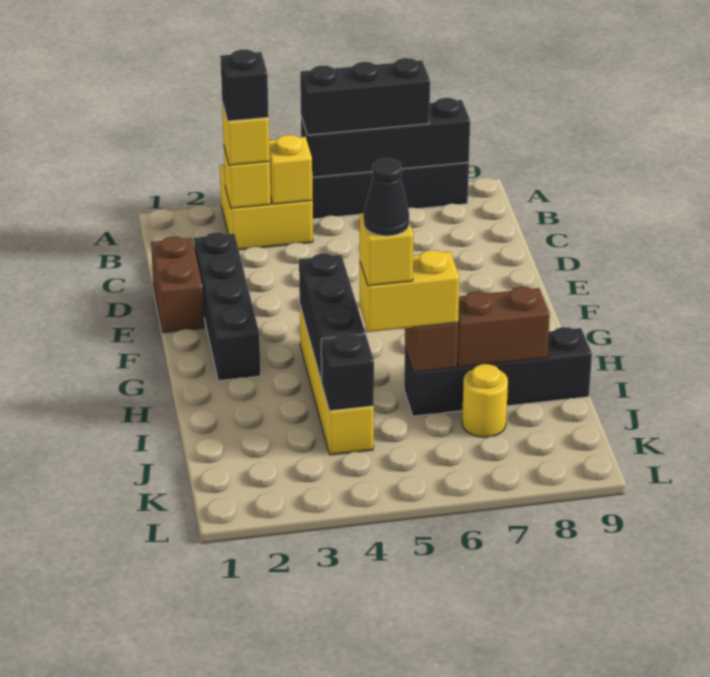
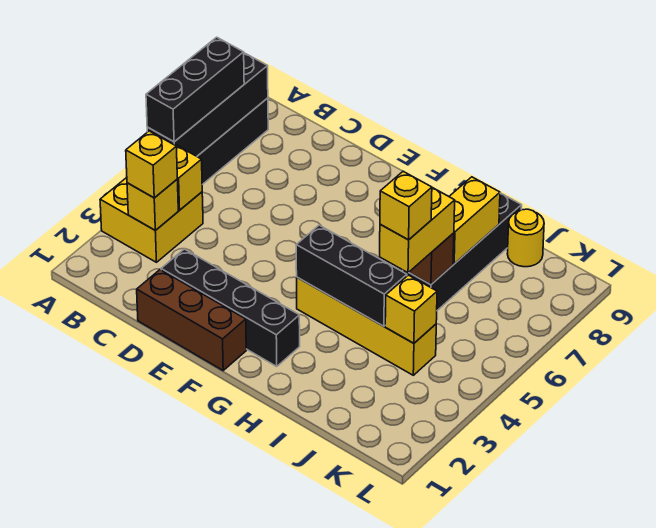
black brick B3 level 4 -> none
brown brick D1:E1 level 1 -> brown brick D1:F1 level 1
black cone I5 level 5 -> none
brown brick I7:I8 level 2 -> yellow brick I7:I8 level 2
black brick J4 level 2 -> yellow brick J4 level 2
yellow round brick J7 level 1 -> yellow round brick J9 level 1

